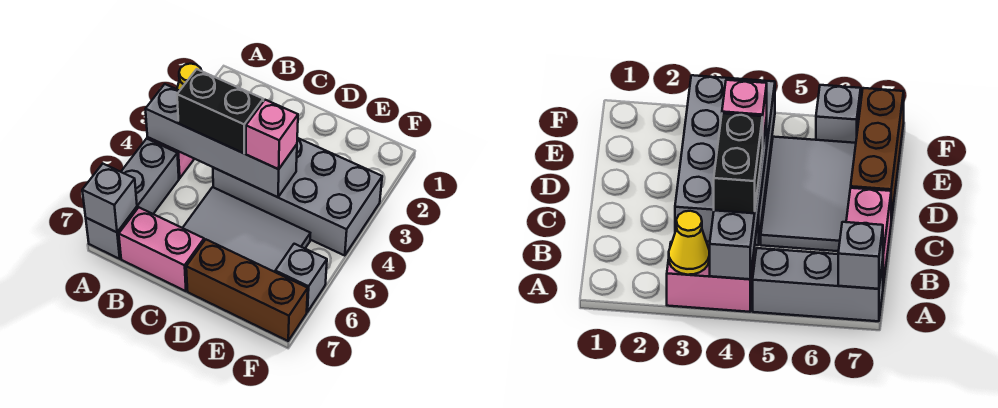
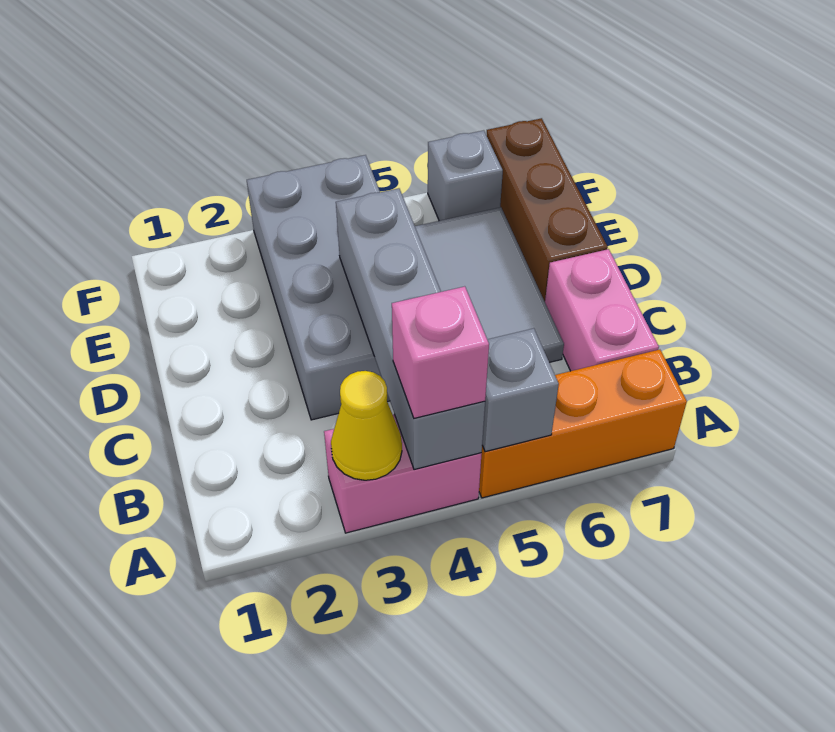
grey brick A5:A7 level 1 -> orange brick A5:A7 level 1
grey brick A7 level 2 -> grey brick A5 level 2
black brick B4:C4 level 3 -> none
pink brick D4 level 3 -> pink brick A4 level 3

